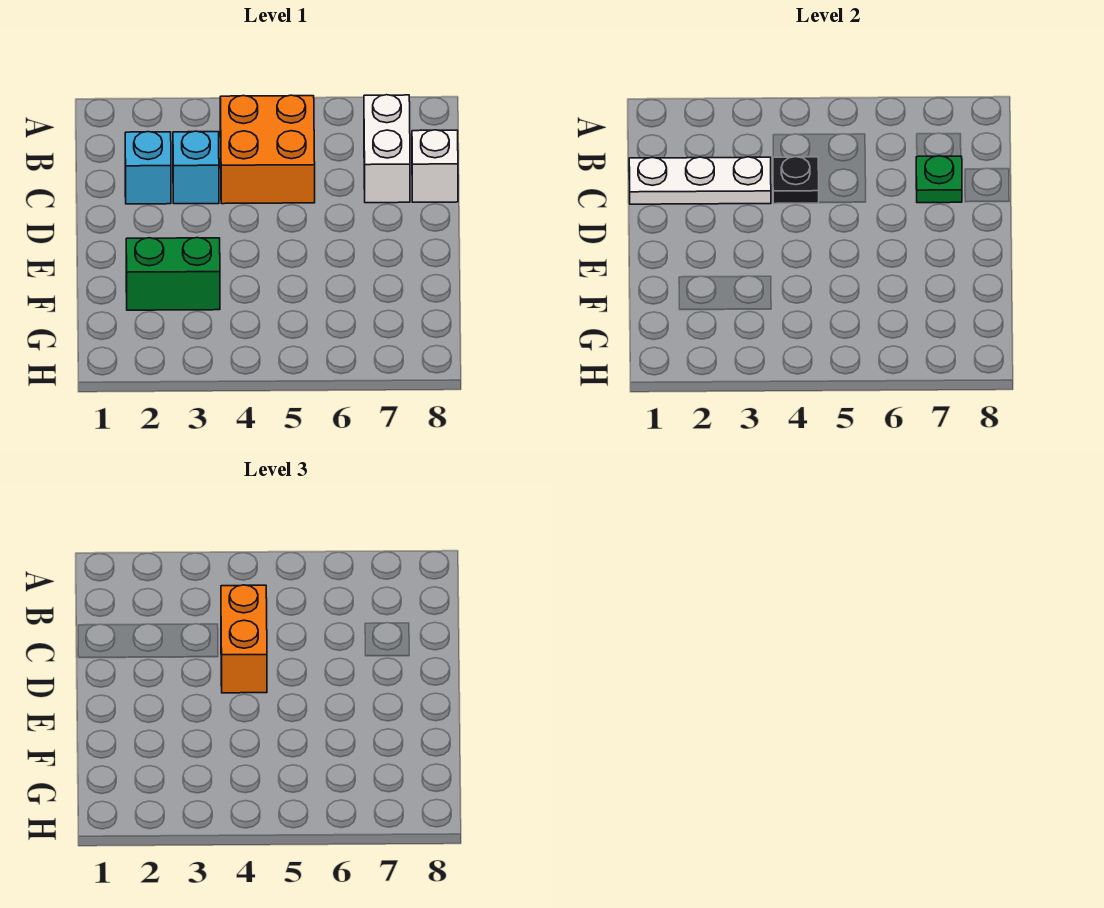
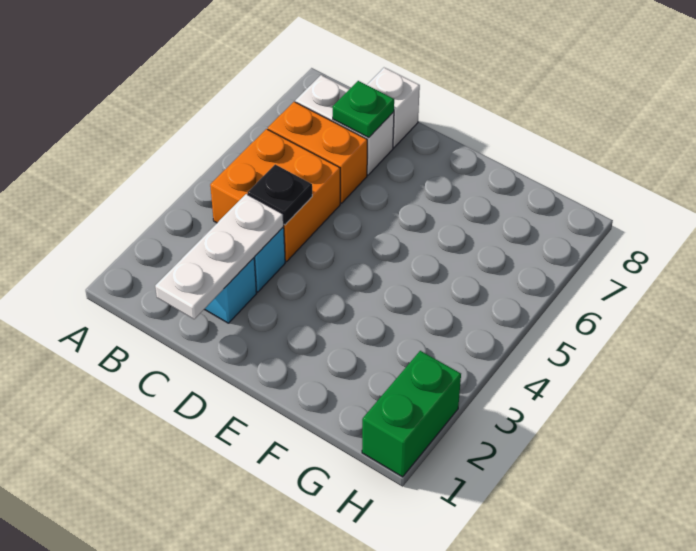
orange brick C4:D4 level 3 -> orange brick B6:C6 level 1
green brick F2:F3 level 1 -> green brick H1:H2 level 1

